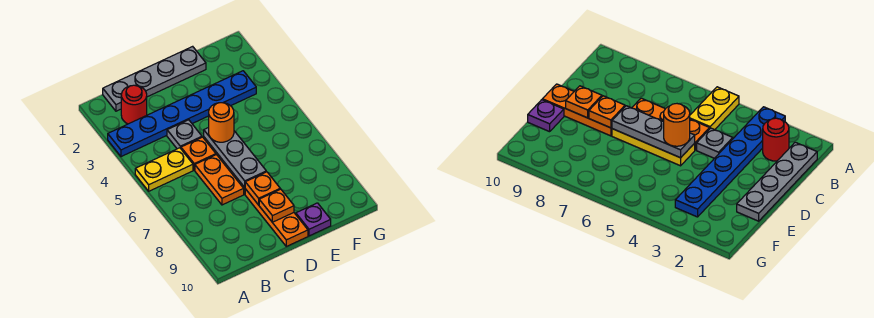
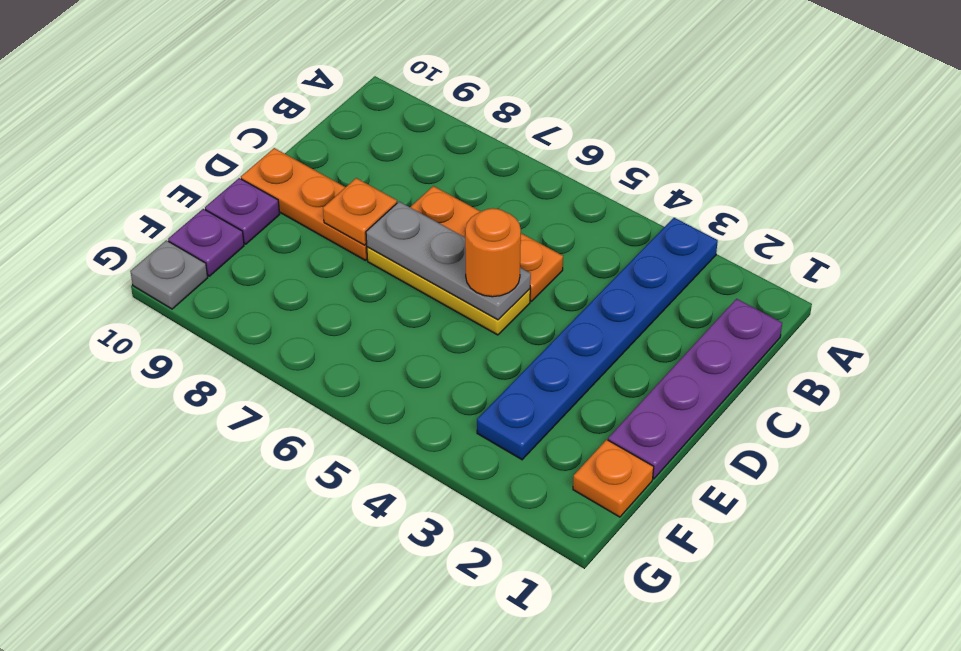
yellow plate A5:B5 level 1 -> none
grey plate B1:E1 level 1 -> purple plate B1:E1 level 1
red round brick B2 level 1 -> none
grey plate C4 level 1 -> grey plate G10 level 1
orange plate D9 level 2 -> orange plate F1 level 1
none -> purple plate F10 level 1

